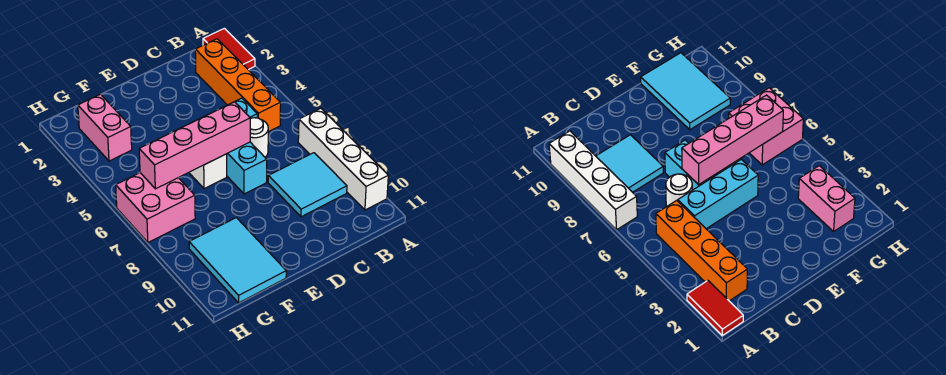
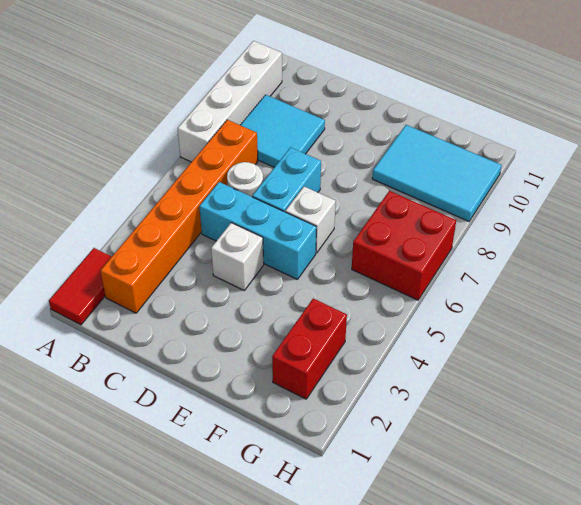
orange brick B2:B5 level 1 -> orange brick B2:B7 level 1
none -> white brick D4 level 1
pink brick D6:G6 level 2 -> none
cyan tile F9:G11 level 1 -> cyan tile F9:H10 level 1
pink brick G2:G3 level 1 -> red brick G2:G3 level 1
pink brick G6:H7 level 1 -> red brick G6:H7 level 1

